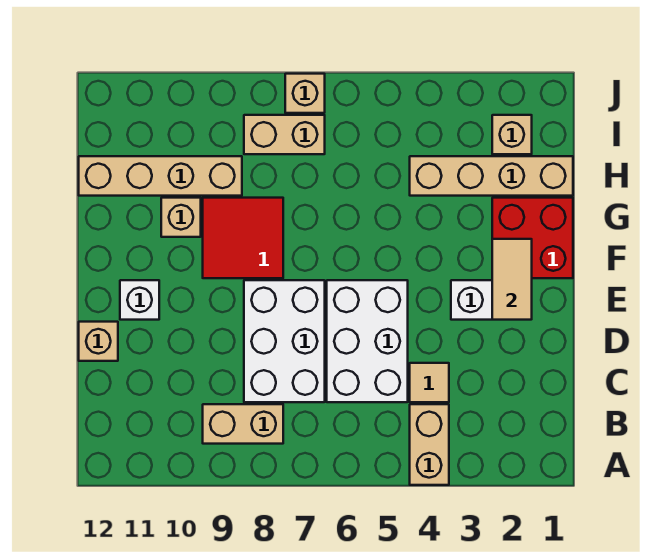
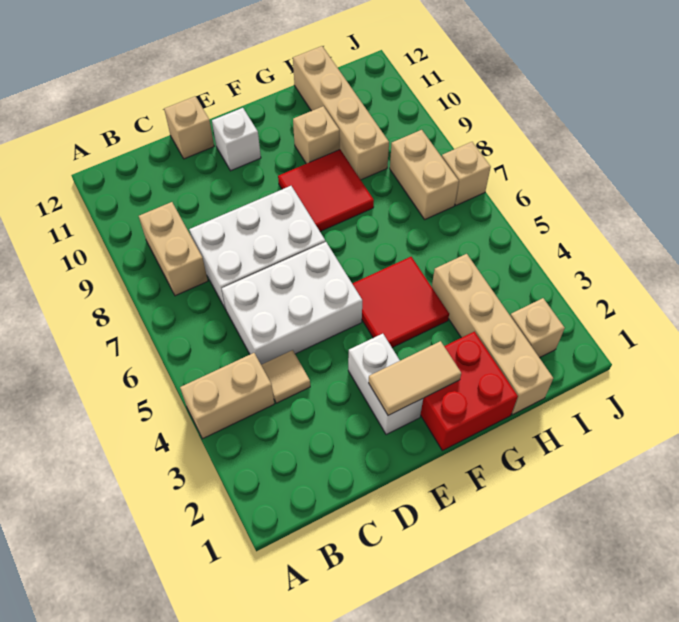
none -> red tile F4:G5 level 1

